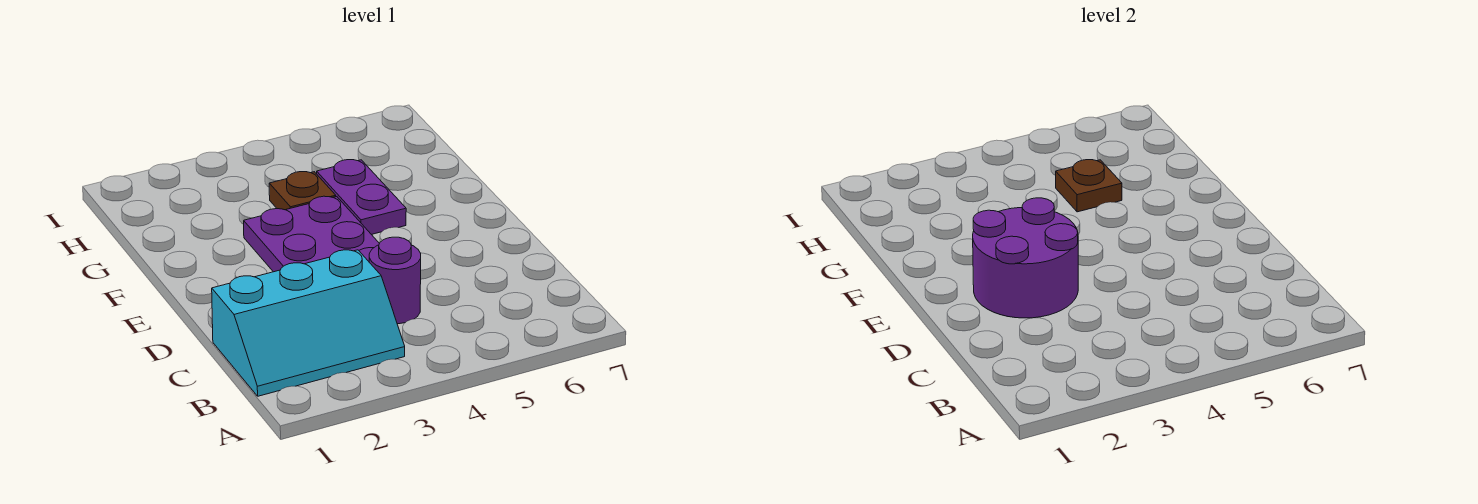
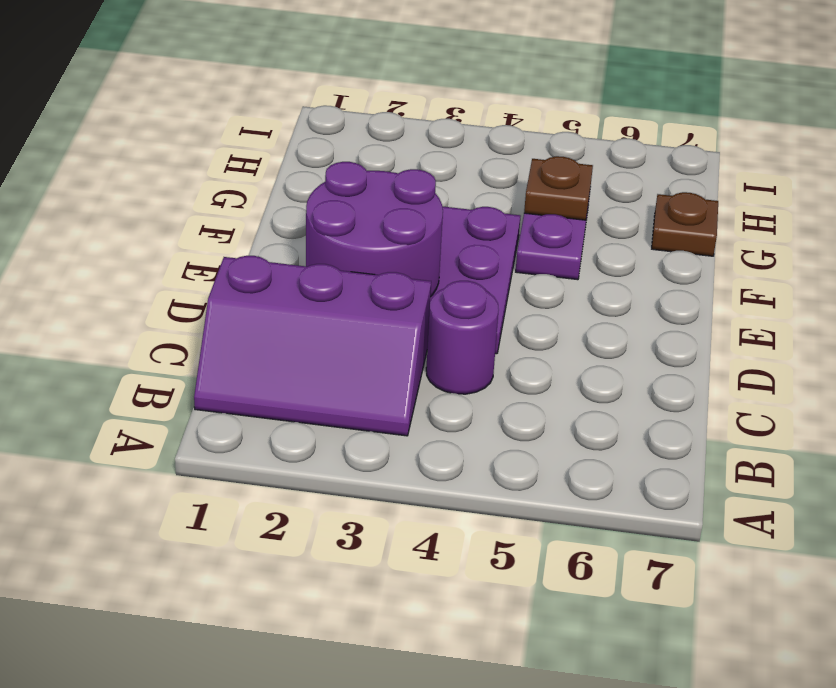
cyan slope B1:C3 level 1 top C -> purple slope B1:C3 level 1 top C
brown plate G4 level 1 -> brown plate G7 level 1

